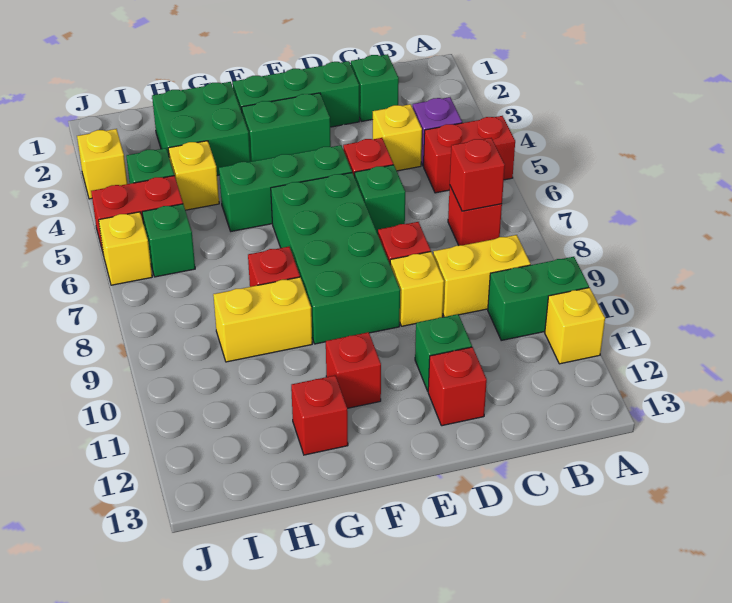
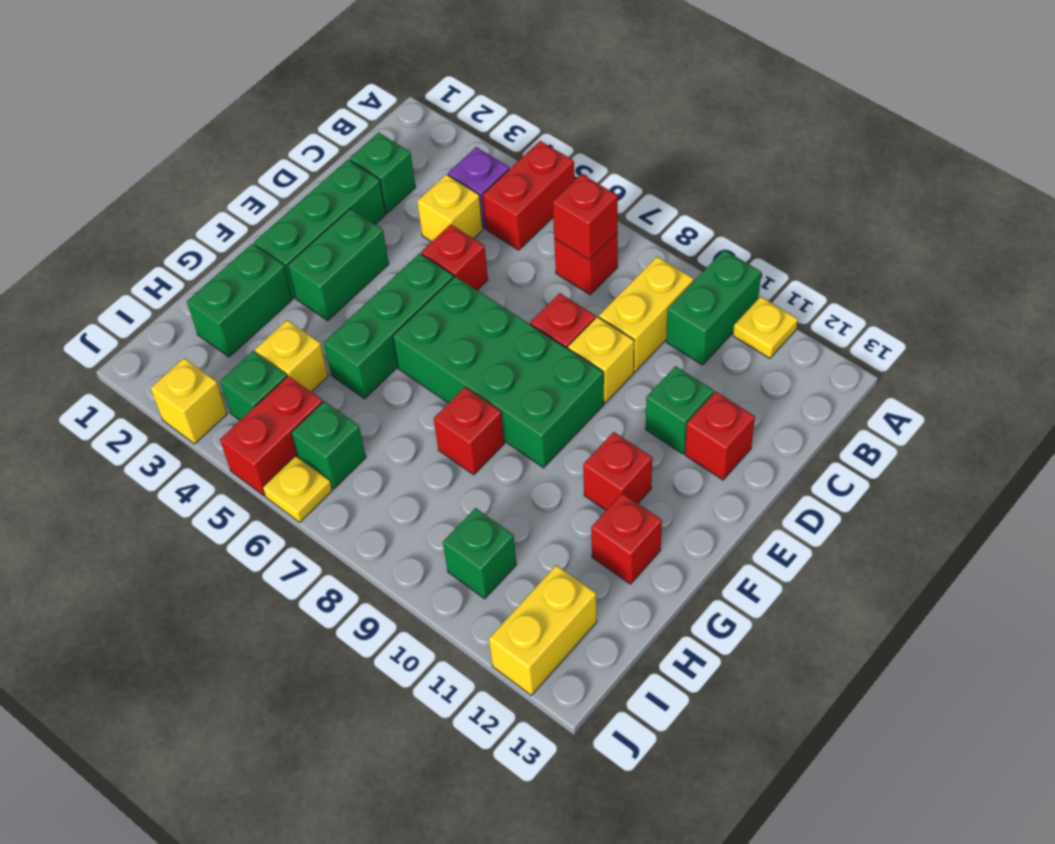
yellow brick A11 level 1 -> yellow plate A11 level 1
green brick D6 level 1 -> green brick I10 level 1
green brick G2:H3 level 1 -> green brick G2:H2 level 1
yellow brick G9:H9 level 1 -> yellow brick I12:J12 level 1
yellow brick J6 level 1 -> yellow plate J6 level 1

